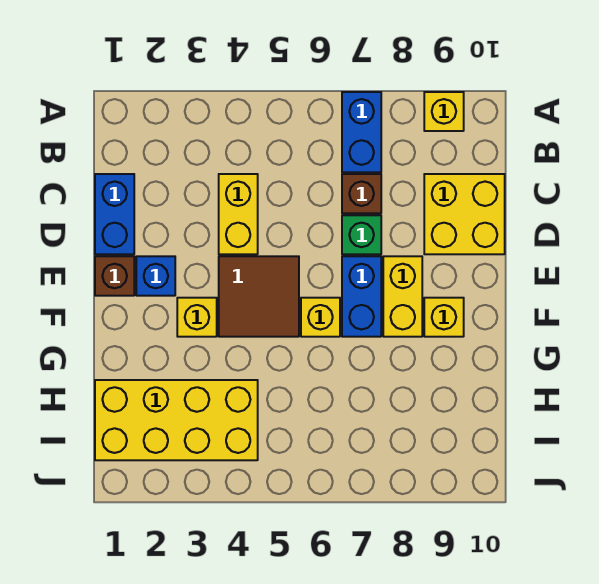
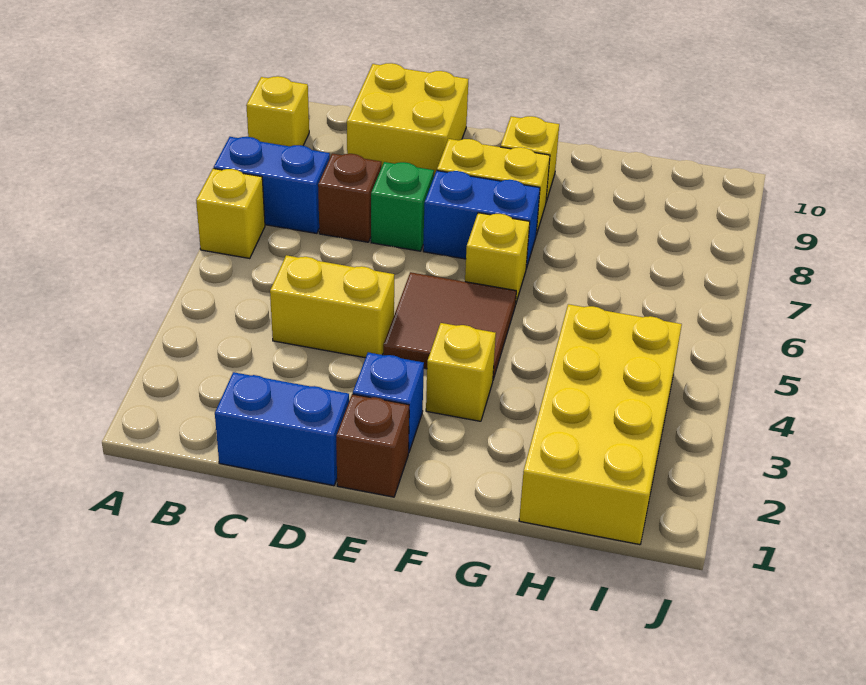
none -> yellow brick A6 level 1

